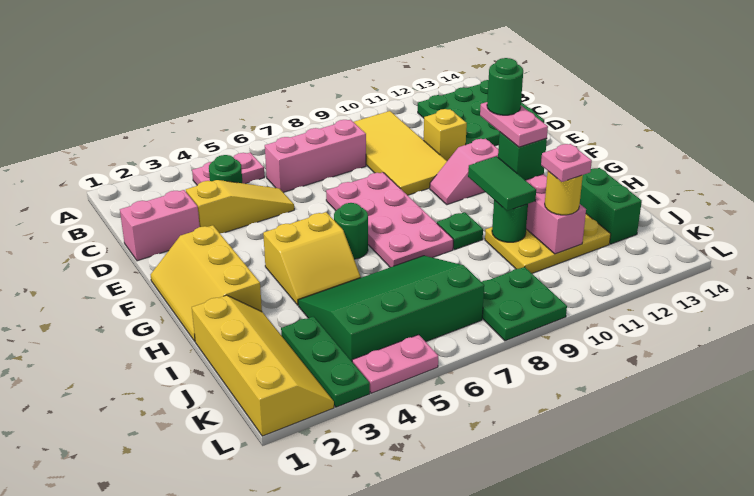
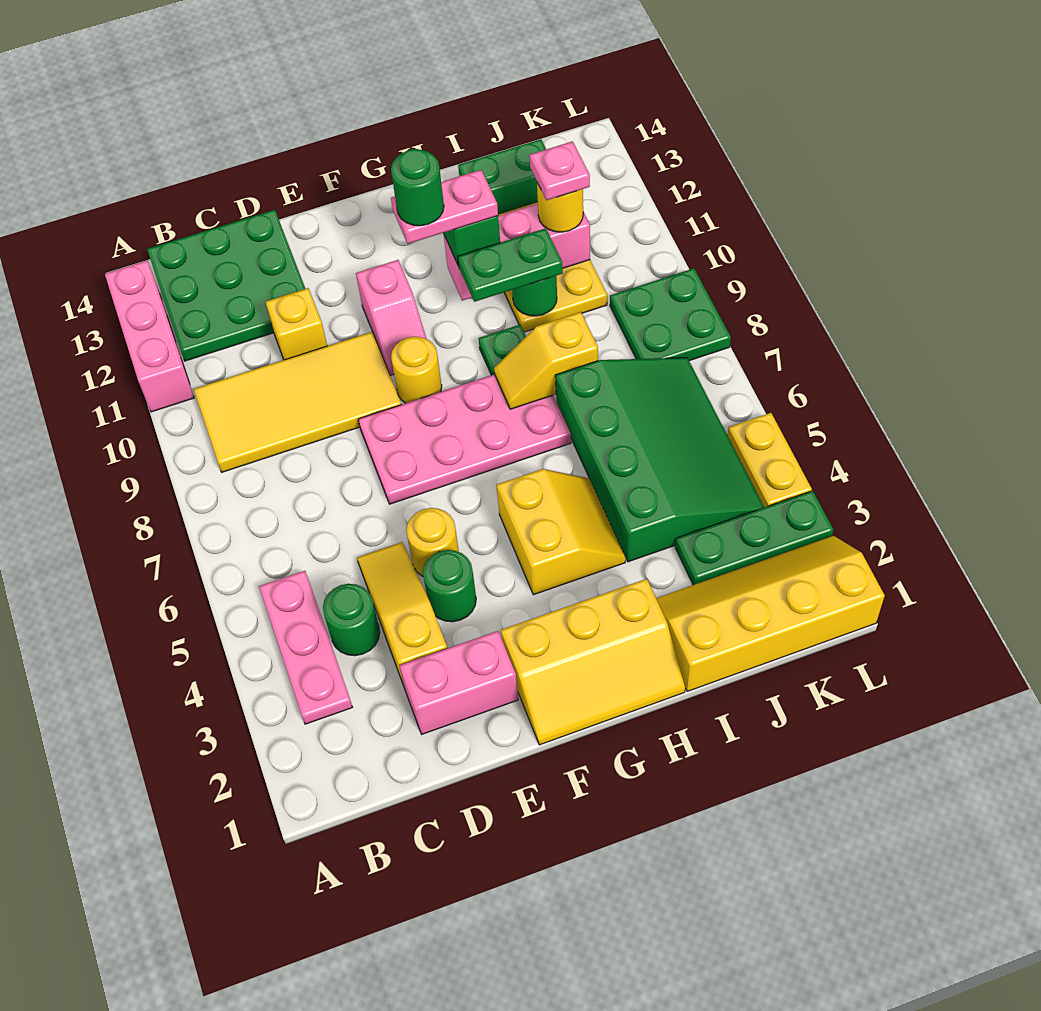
pink plate B4:B5 level 1 -> pink plate B3:B5 level 1
pink brick C6:C8 level 1 -> pink brick A11:A13 level 1
pink brick D1:D2 level 1 -> pink brick D2:E2 level 1
none -> yellow round brick E5 level 1
none -> yellow round brick F9 level 1
green round brick G6 level 1 -> green round brick E4 level 1
none -> yellow slope H8:I8 level 2 top I
green tile H10:I10 level 3 -> green plate H10:I10 level 3
green slope I4:K7 level 1 top K -> green slope I4:K7 level 1 top I
pink plate L4:L5 level 1 -> yellow plate L4:L5 level 1

